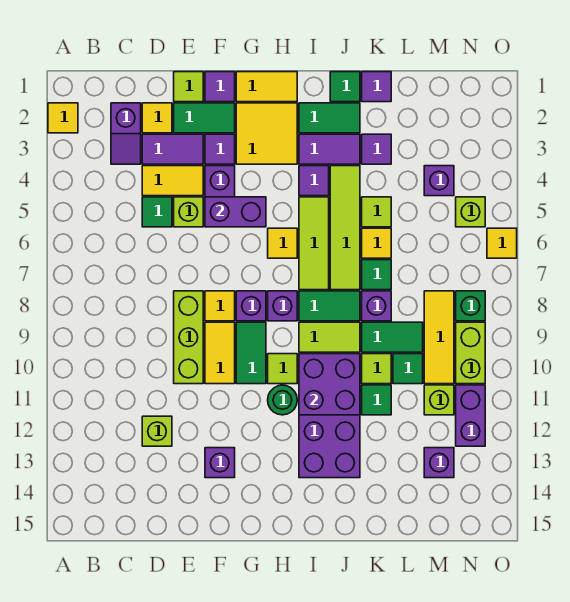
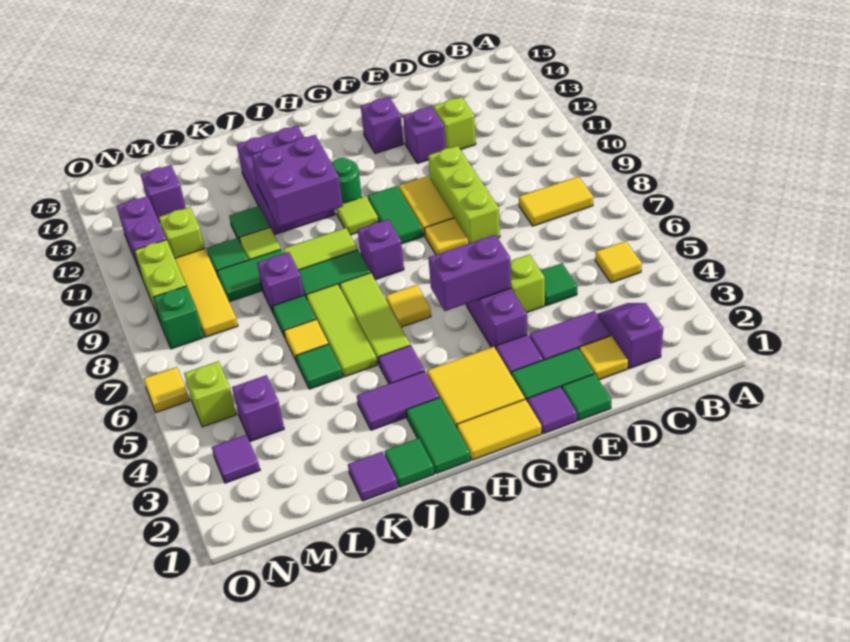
yellow tile A2 level 1 -> yellow tile B5 level 1
yellow tile D4:E4 level 1 -> yellow tile B8:C8 level 1
lime tile E1 level 1 -> green tile E1 level 1
purple brick G8 level 1 -> purple brick E12 level 1
green tile I2:J2 level 1 -> green tile I1:I2 level 1
lime tile J4:J7 level 1 -> lime tile J5:J7 level 1
purple tile K3 level 1 -> purple tile N3 level 1
lime tile K5 level 1 -> green tile K5 level 1

